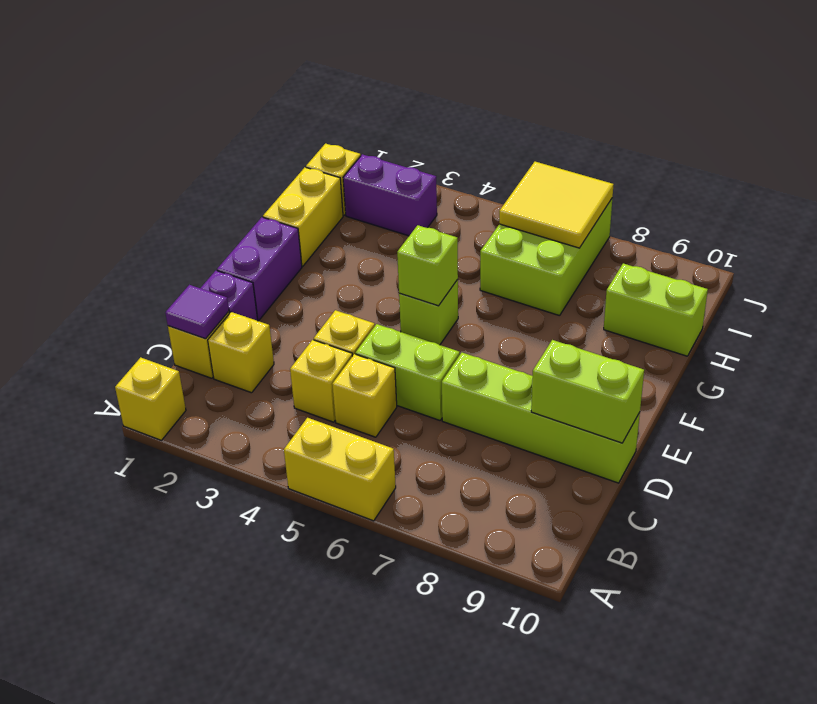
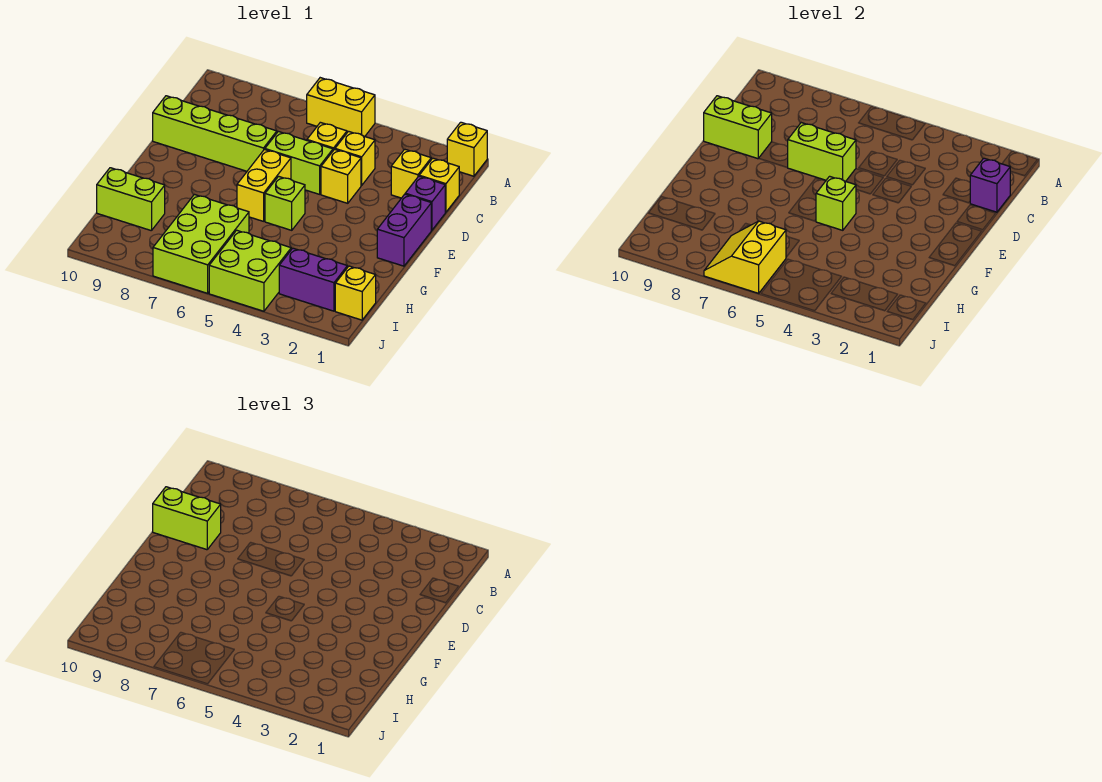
purple tile C1 level 2 -> purple brick C1 level 2
none -> lime brick D6:D7 level 2
none -> lime brick D9:D10 level 3
yellow brick G1:H1 level 1 -> yellow brick E6:F6 level 1
none -> lime brick I4:J5 level 1
yellow tile I6:J7 level 2 -> yellow slope I6:J7 level 2 top 6

